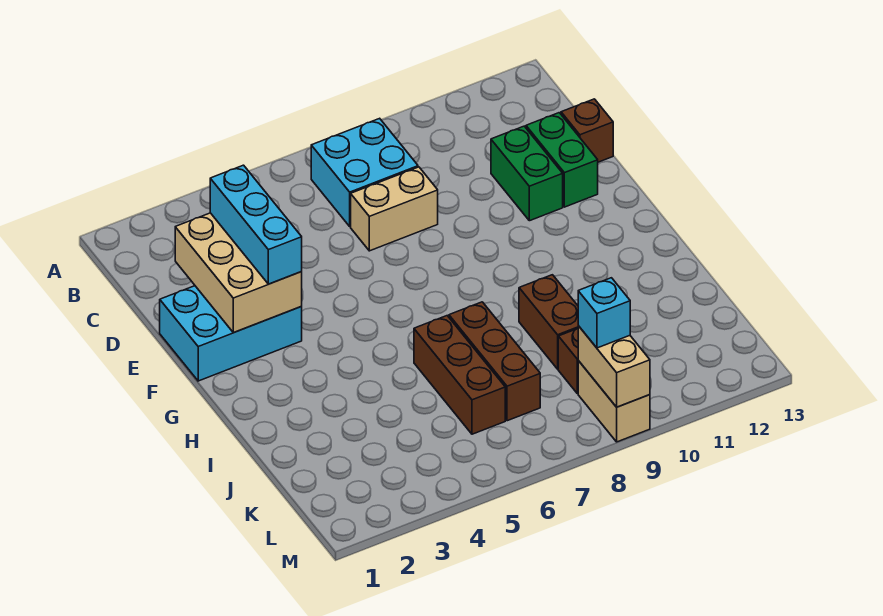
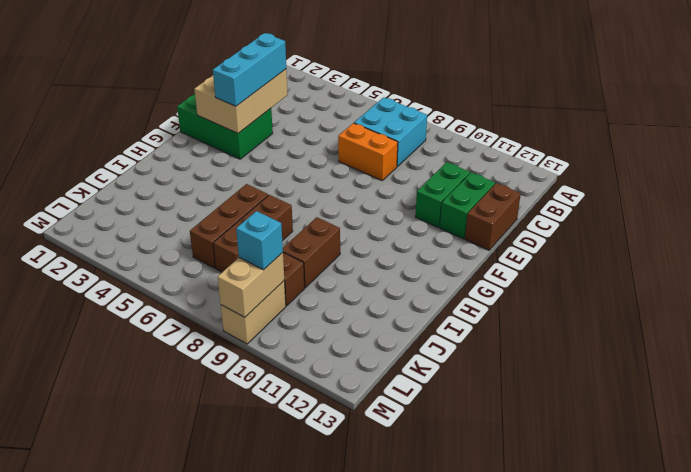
tan brick D7:D8 level 1 -> orange brick D7:D8 level 1
brown brick D13 level 1 -> brown brick D13:E13 level 1
cyan brick E1:F3 level 1 -> green brick E1:F3 level 1

